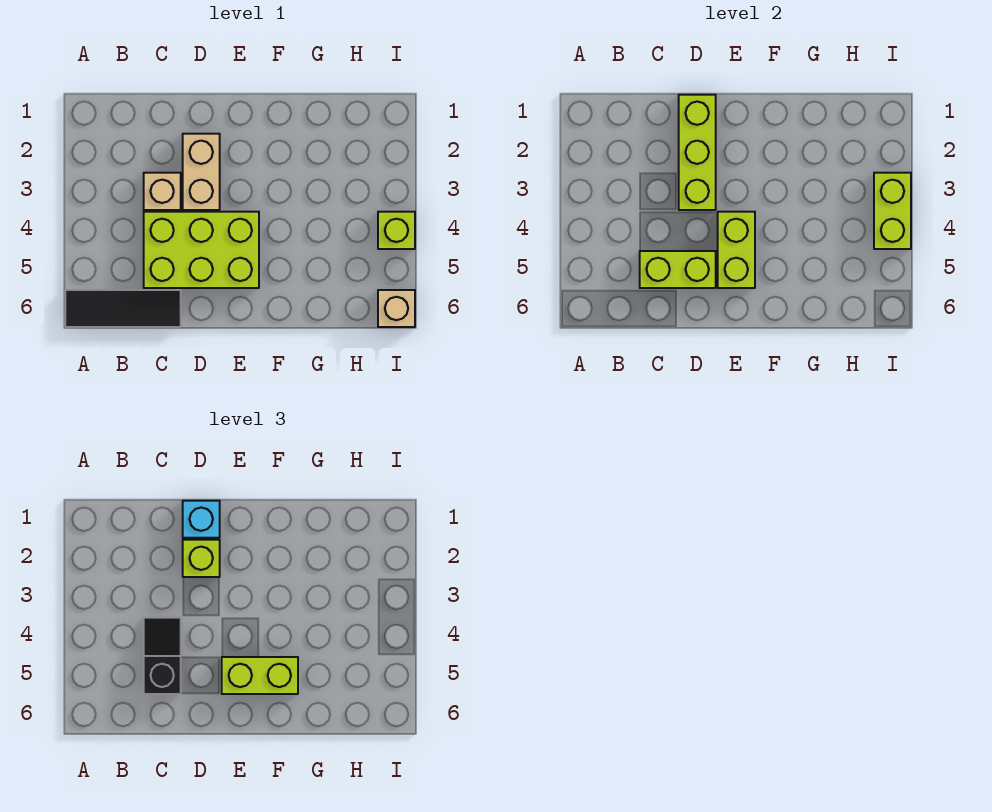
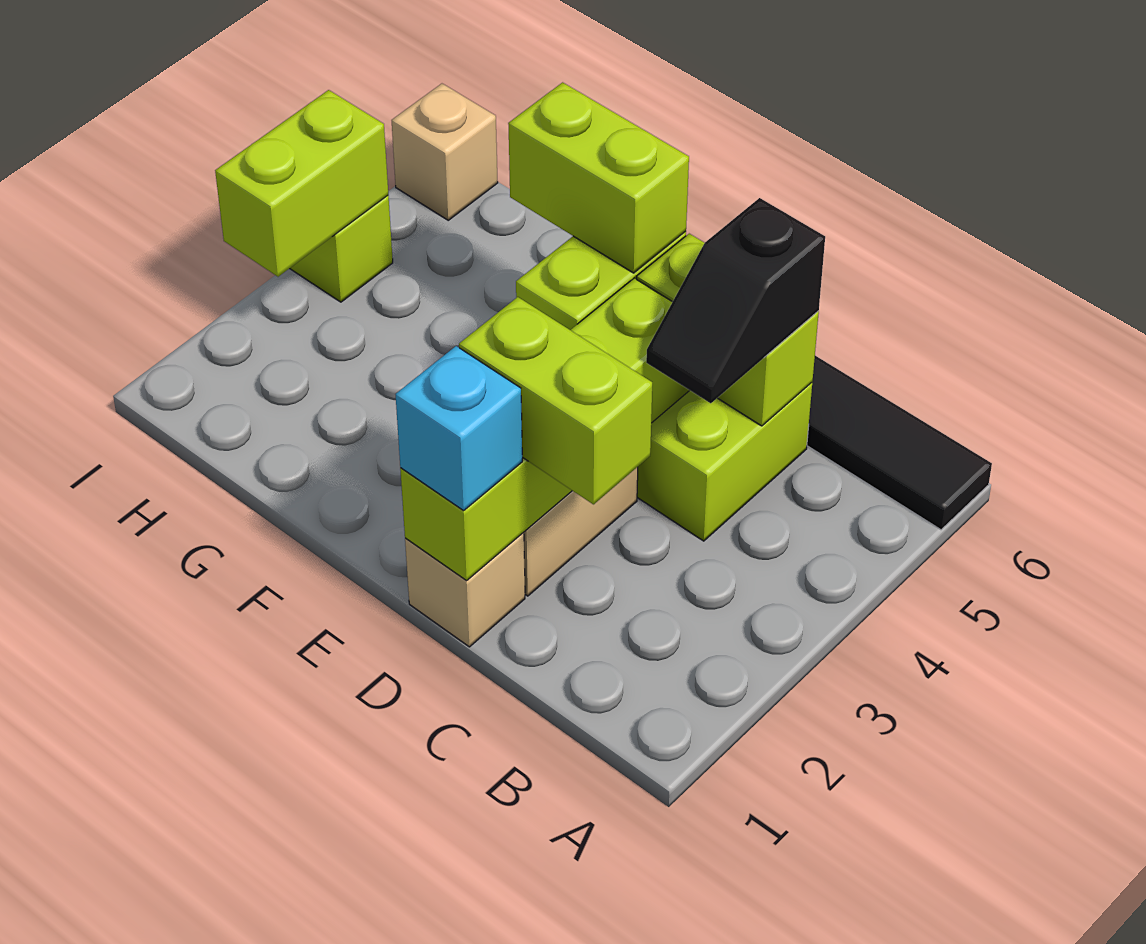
tan brick C3 level 1 -> tan brick D1 level 1
lime brick D1:D3 level 2 -> lime brick D1:D4 level 2
lime brick D2 level 3 -> lime brick C2:D2 level 3

